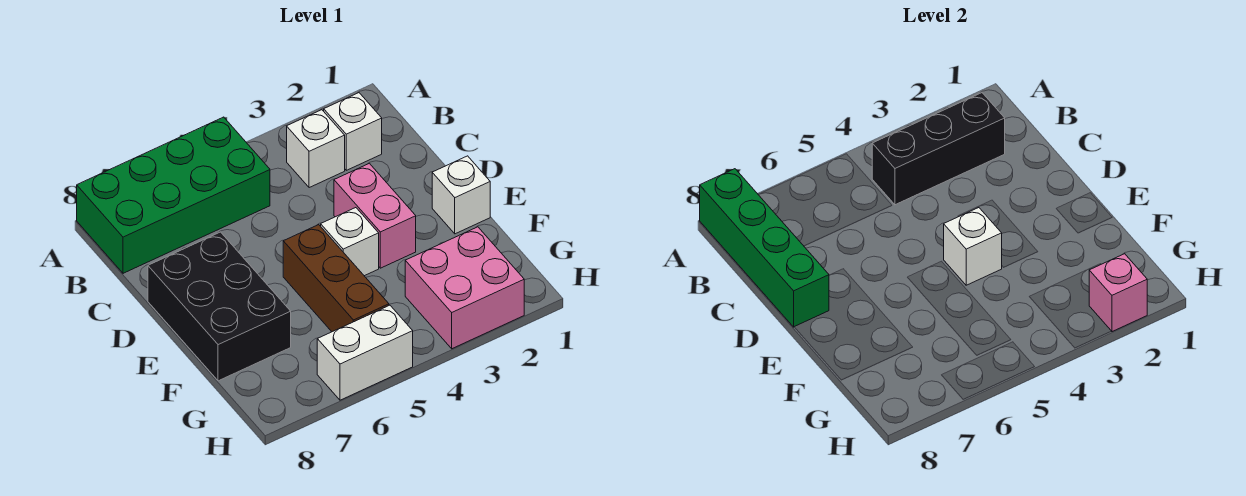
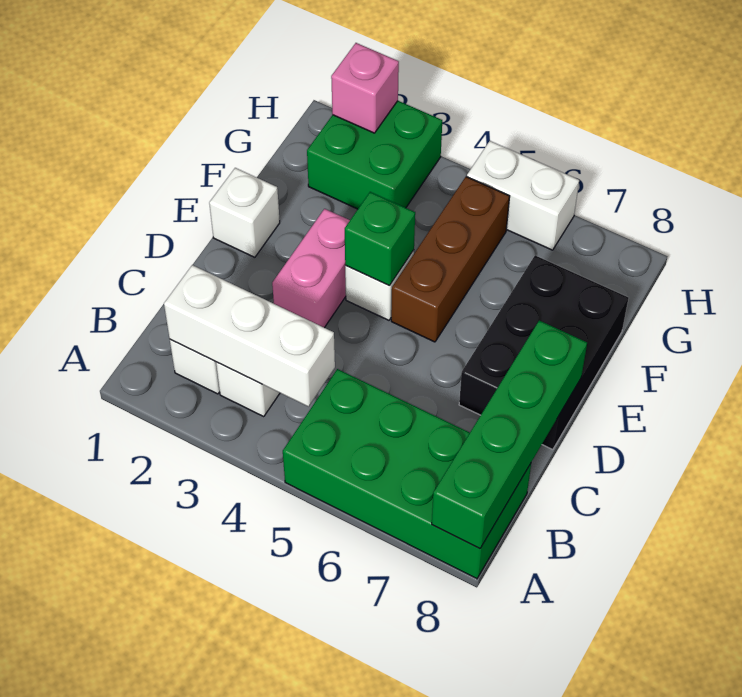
black brick B2:B4 level 2 -> white brick B2:B4 level 2
white brick E4 level 2 -> green brick E4 level 2
pink brick G2:H3 level 1 -> green brick G2:H3 level 1

